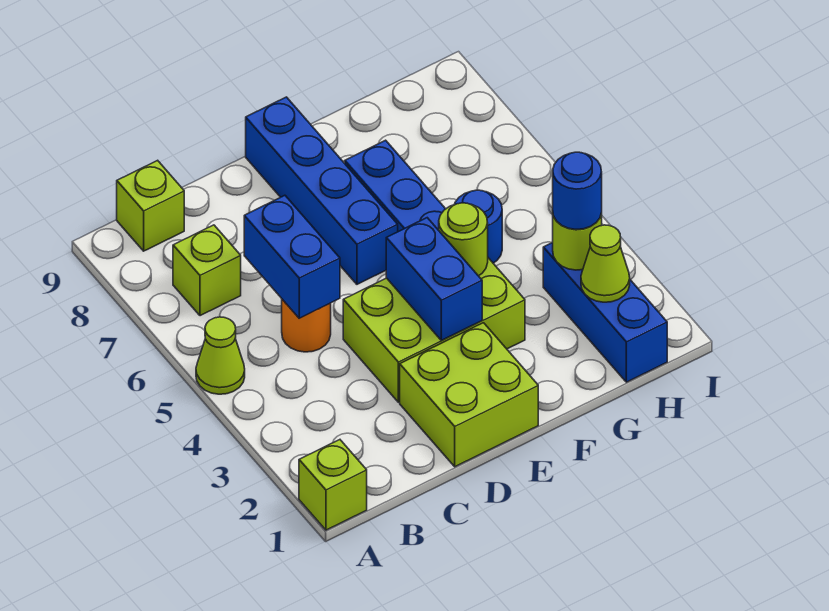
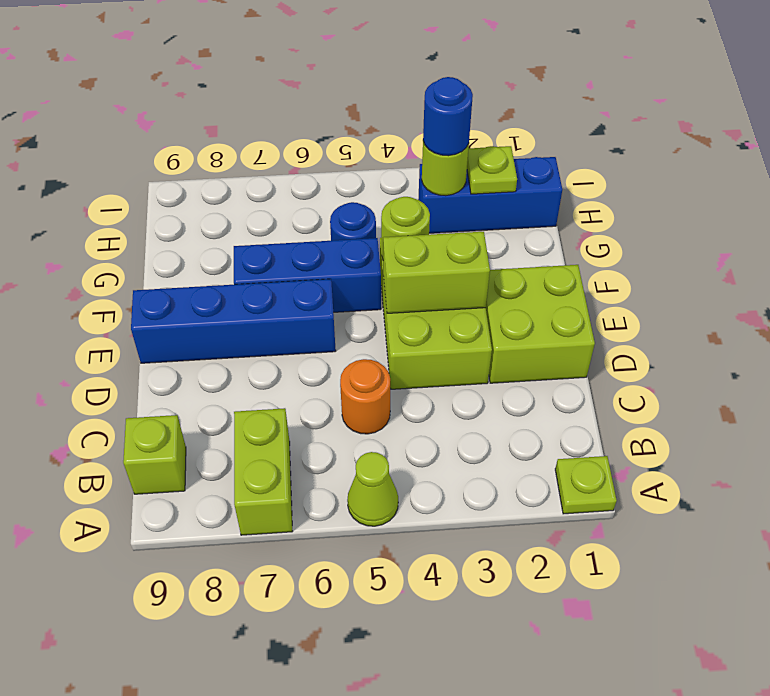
lime brick A1 level 1 -> lime plate A1 level 1
lime brick B7 level 1 -> lime brick A7:B7 level 1
blue brick C5:C6 level 2 -> none
blue brick E3:E4 level 2 -> lime brick E3:E4 level 2
lime cone H2 level 2 -> lime plate H2 level 2

